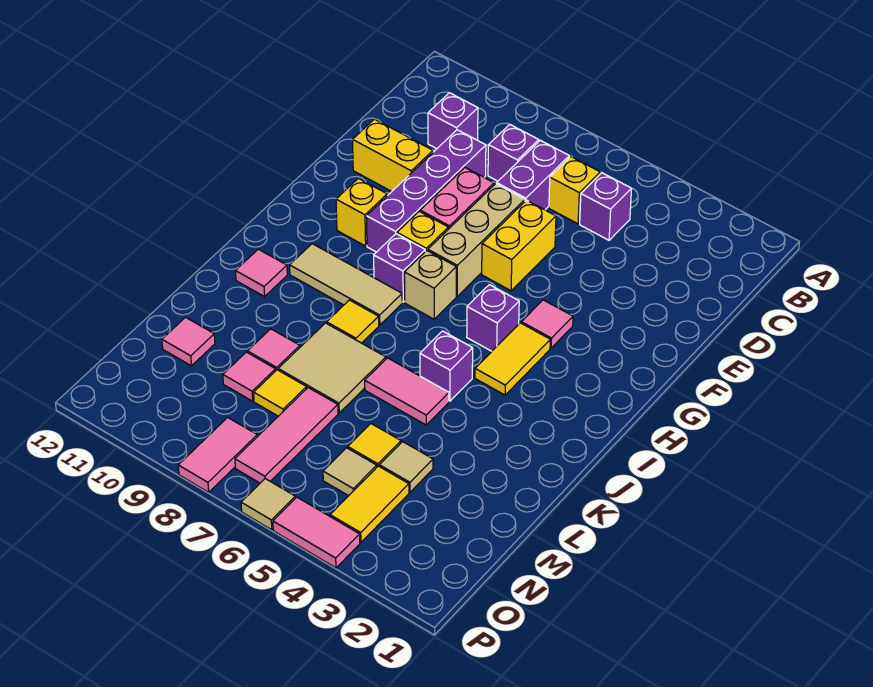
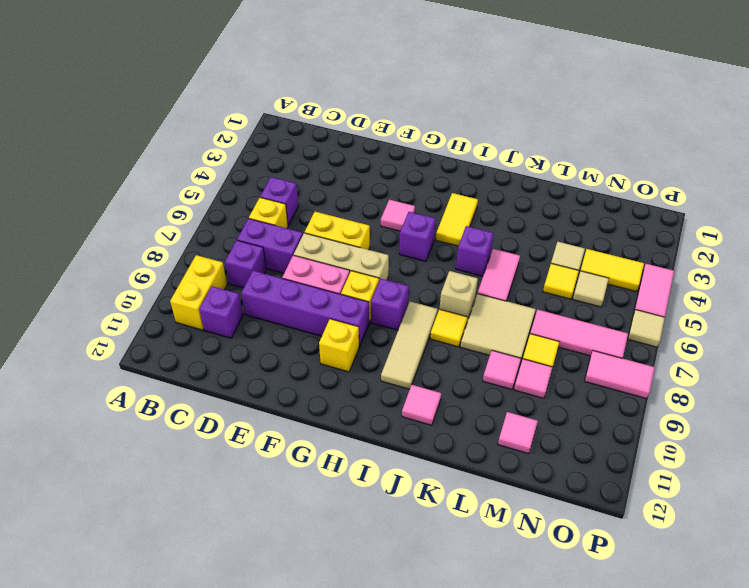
yellow brick E10:E11 level 1 -> yellow brick B9:B10 level 1
yellow tile H4:I4 level 1 -> yellow tile I3:I4 level 1
tan brick H7 level 1 -> tan brick J7 level 1

